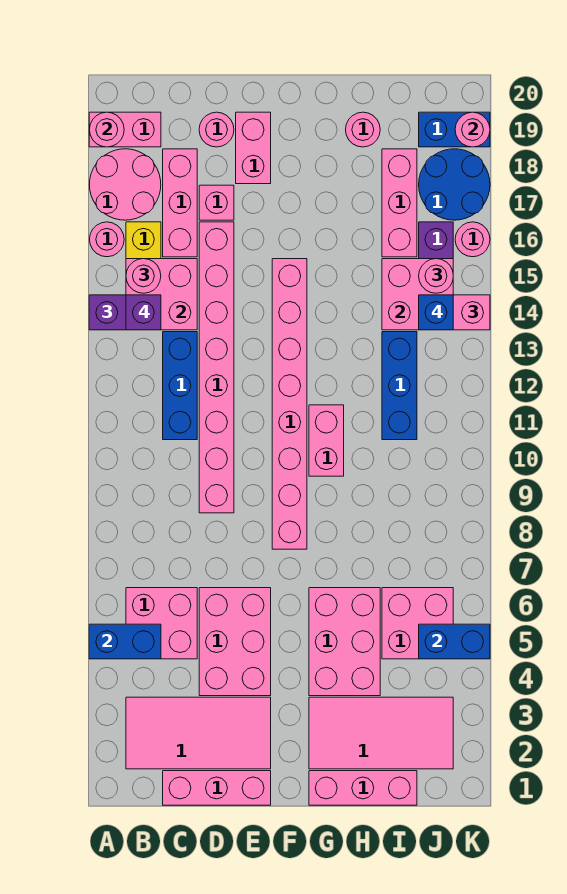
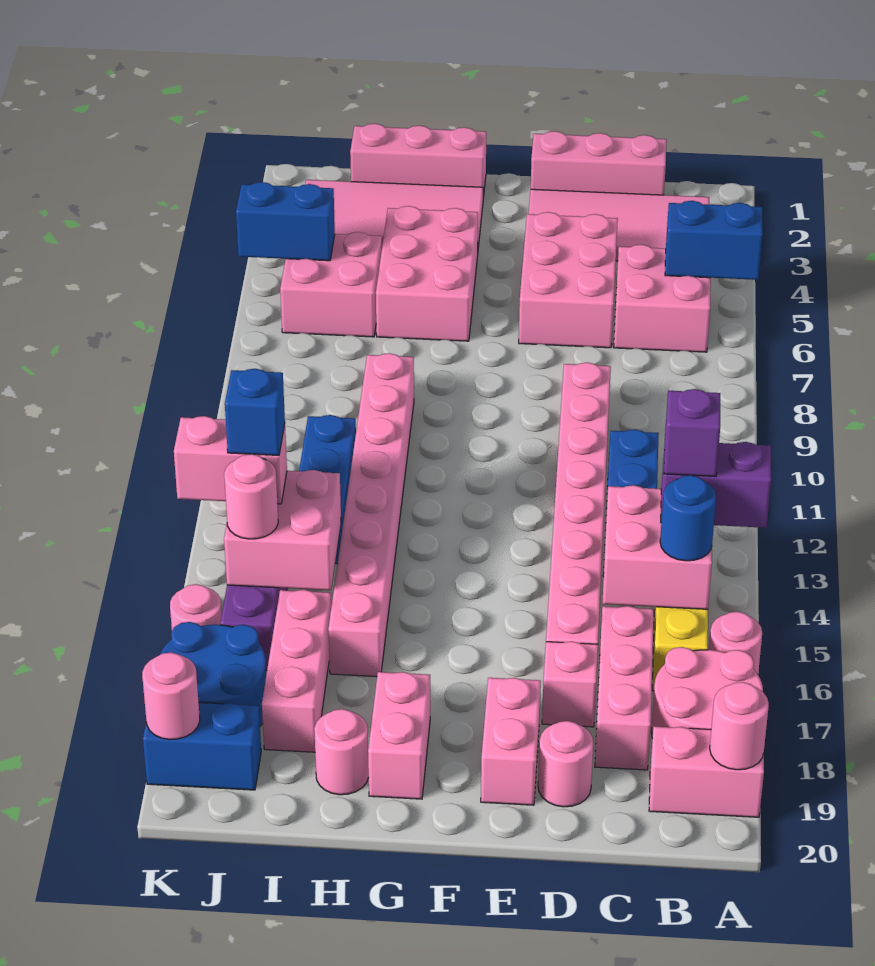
pink round brick B15 level 3 -> blue round brick B15 level 3
pink brick F8:F15 level 1 -> pink brick H9:H16 level 1
pink brick G10:G11 level 1 -> pink brick G18:G19 level 1

